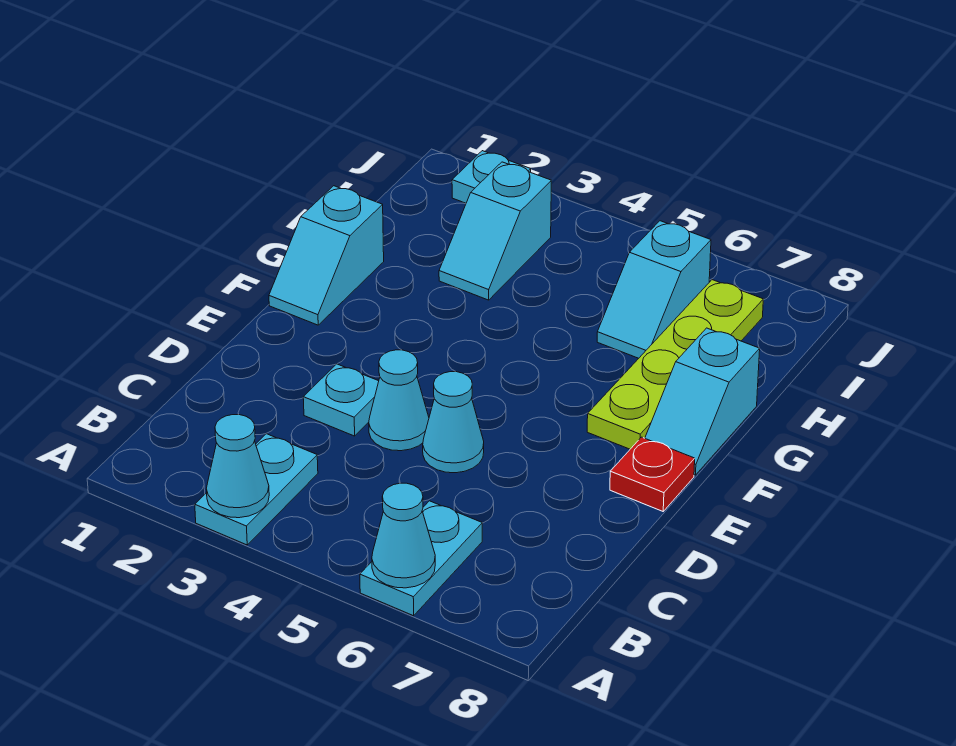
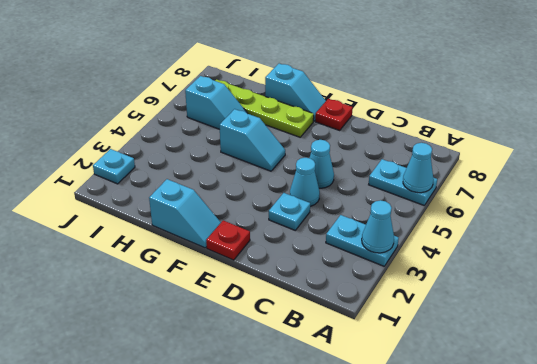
none -> red plate E1 level 1
cyan slope H3:I3 level 1 top I -> cyan slope F5:G5 level 1 top G

